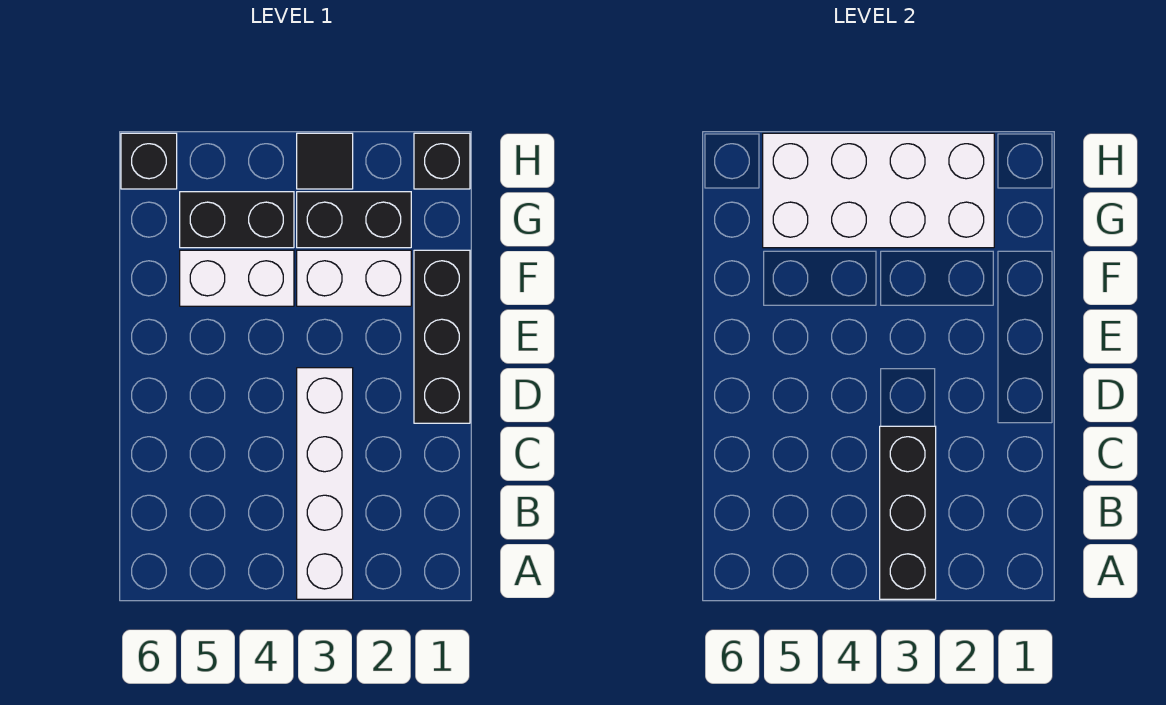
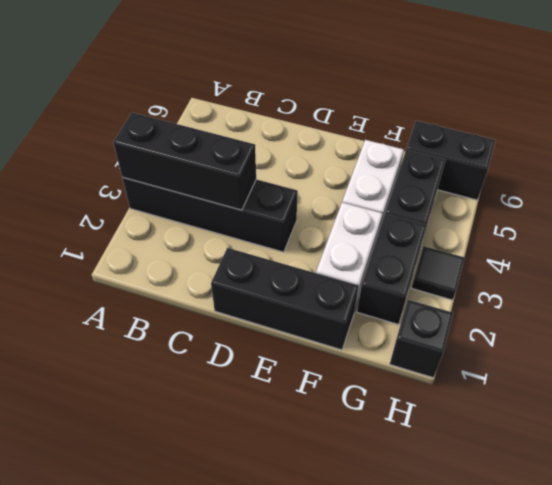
white brick A3:D3 level 1 -> black brick A3:D3 level 1
white brick G2:H5 level 2 -> none
black brick H6 level 1 -> black brick G6:H6 level 1

